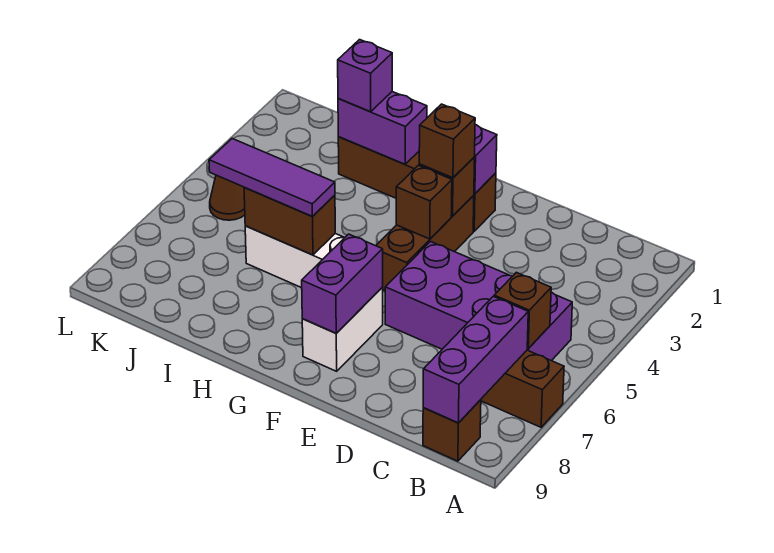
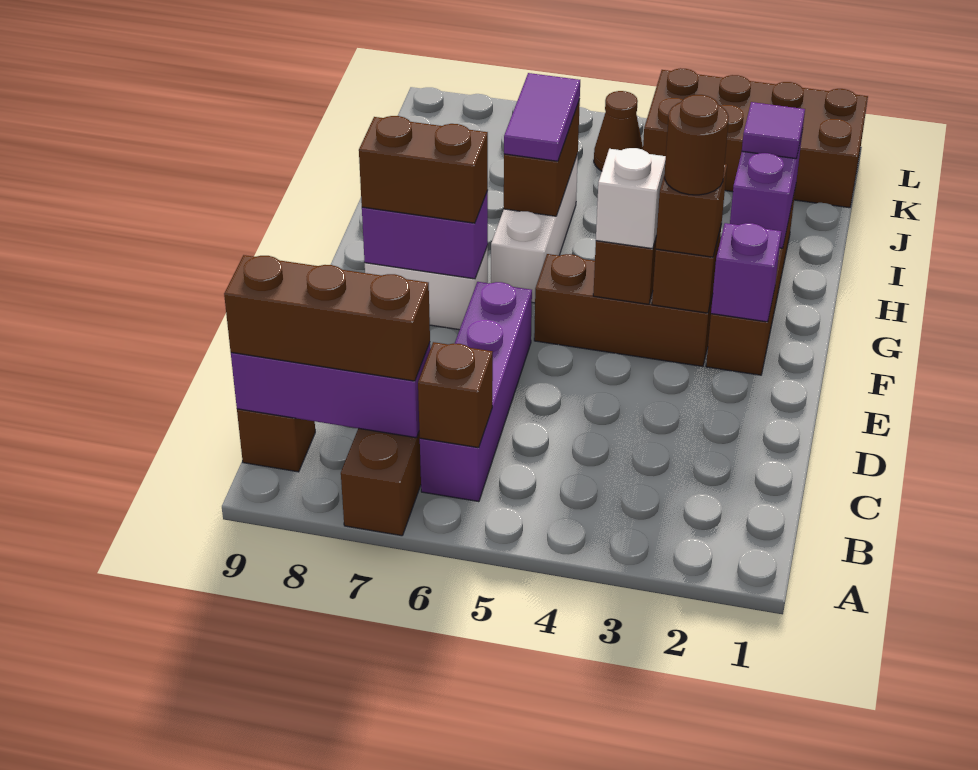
purple brick B5:E6 level 1 -> purple brick B6:E6 level 1
none -> brown brick B7:B9 level 3
none -> brown round brick F3 level 4
none -> white brick F4 level 3
none -> brown brick F7:F8 level 3
purple tile H6:J6 level 3 -> purple tile H6:I6 level 3
purple brick I2 level 3 -> purple tile I2 level 3
none -> brown brick K1:L4 level 1

